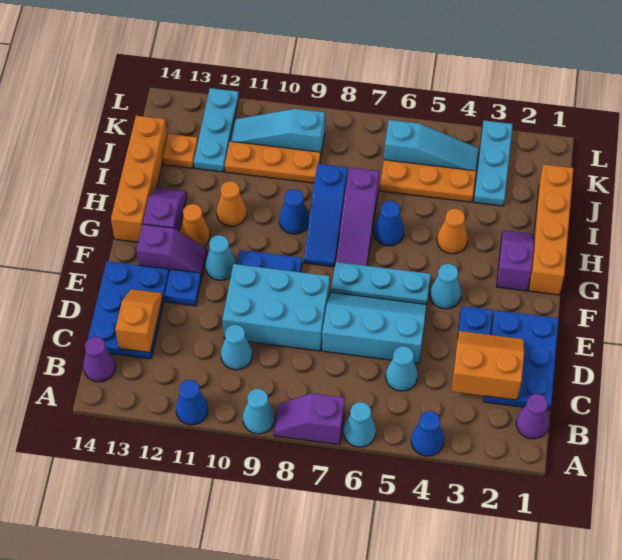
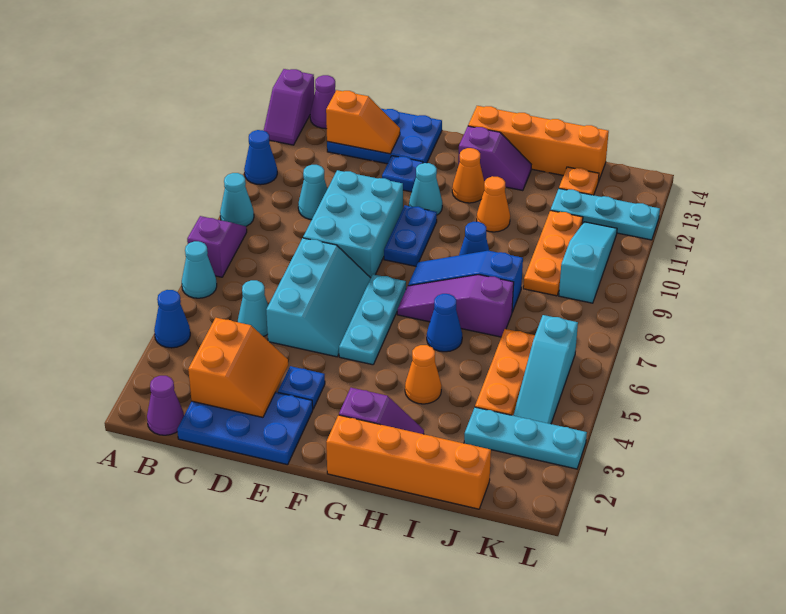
cyan cone F4 level 1 -> none
purple slope F12:F13 level 1 top 13 -> purple slope A13:A14 level 1 top 14

